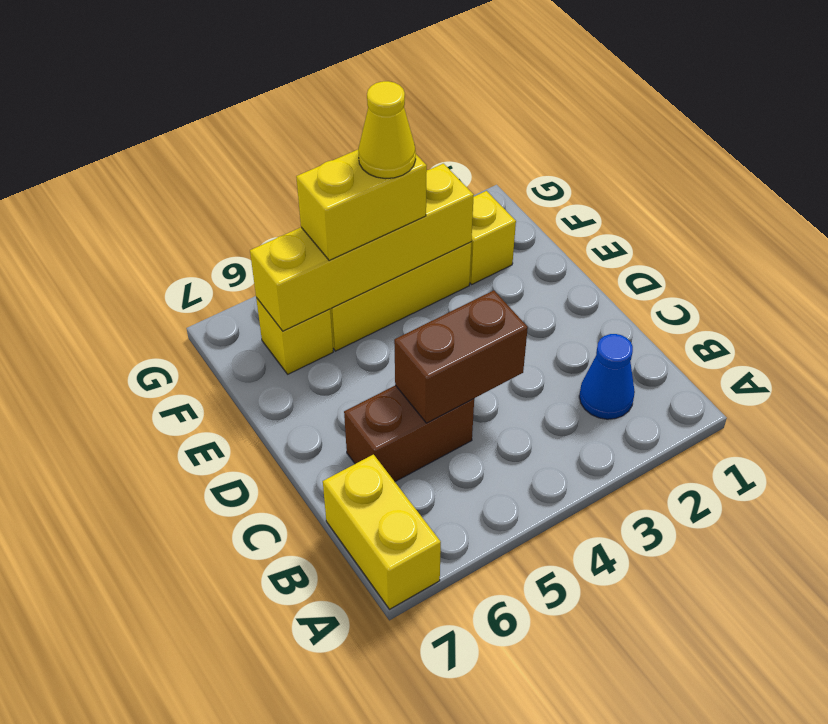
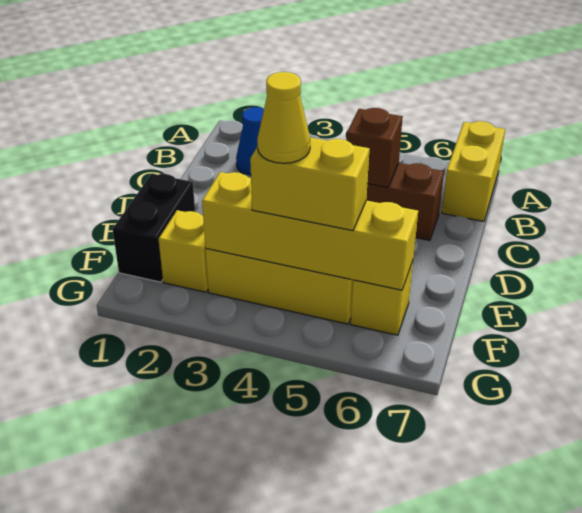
brown brick C4:C5 level 2 -> brown brick C5 level 2
none -> black brick E1:F1 level 1

